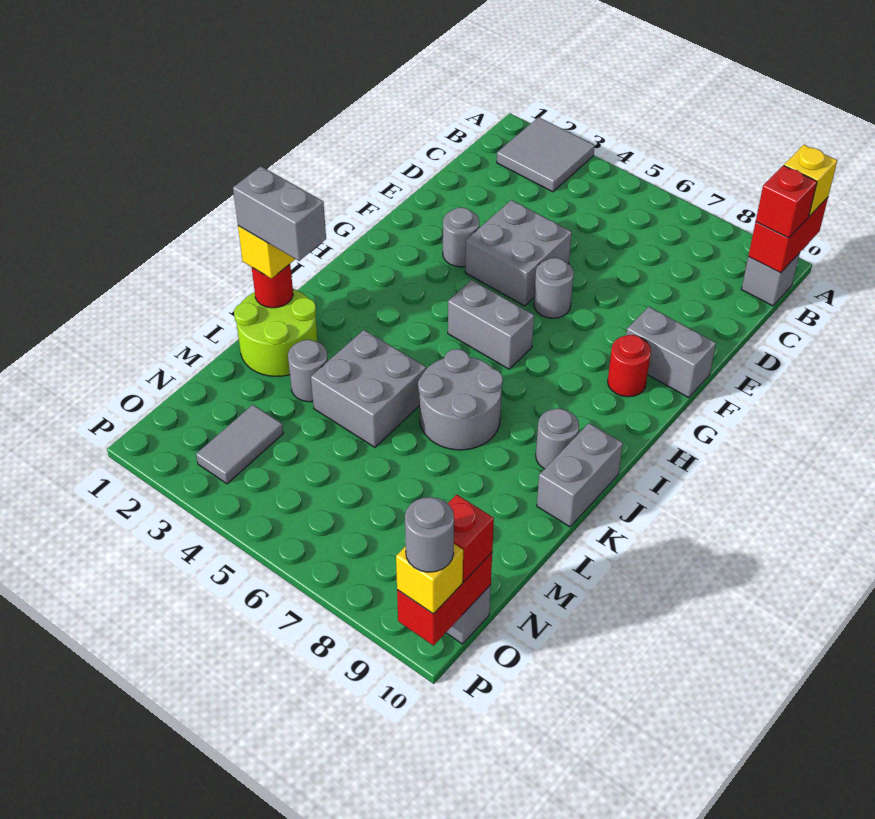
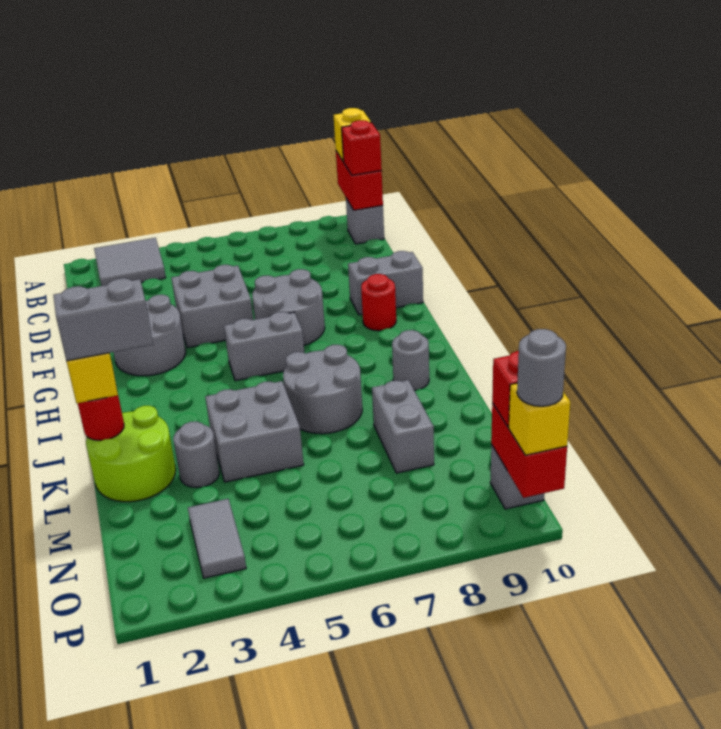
grey round brick F3 level 1 -> grey round brick F2:G3 level 1
grey round brick F6 level 1 -> grey round brick F6:G7 level 1
grey brick J10:K10 level 1 -> grey brick L8:M8 level 1

